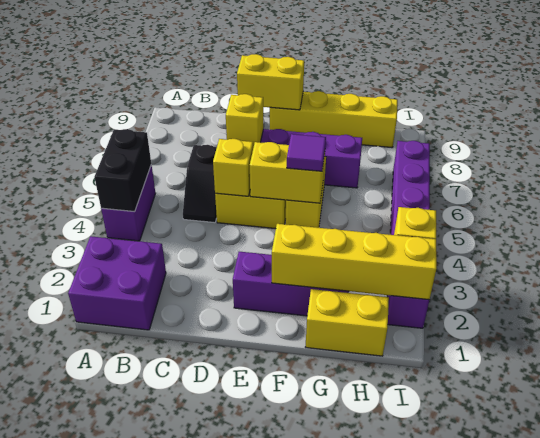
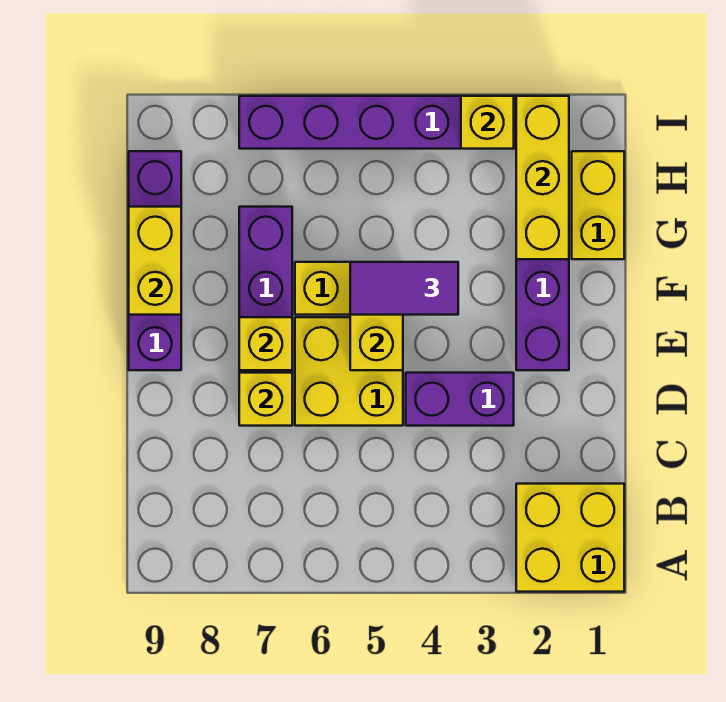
purple brick A1:B2 level 1 -> yellow brick A1:B2 level 1
purple brick A4:A5 level 1 -> purple brick D3:D4 level 1
black brick A4:A5 level 2 -> none
black slope C5:C6 level 1 top 6 -> none
yellow brick D5 level 2 -> yellow brick E7 level 2
yellow brick D9:E9 level 2 -> yellow brick F9:G9 level 2
yellow brick E9:H9 level 1 -> purple brick E9:H9 level 1
yellow brick F2:I2 level 2 -> yellow brick G2:I2 level 2
purple tile F5 level 3 -> purple tile F4:F5 level 3

